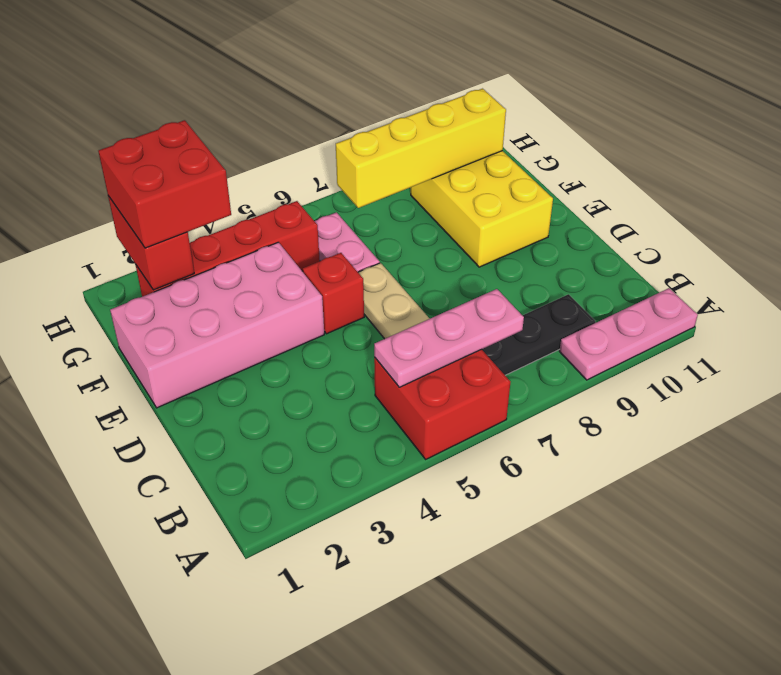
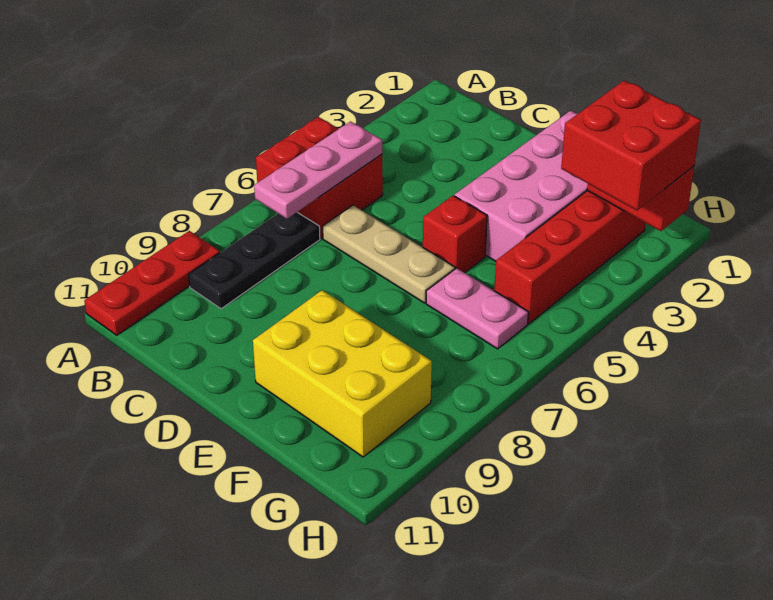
pink plate A9:A11 level 1 -> red plate A9:A11 level 1
yellow brick G7:G10 level 2 -> none

